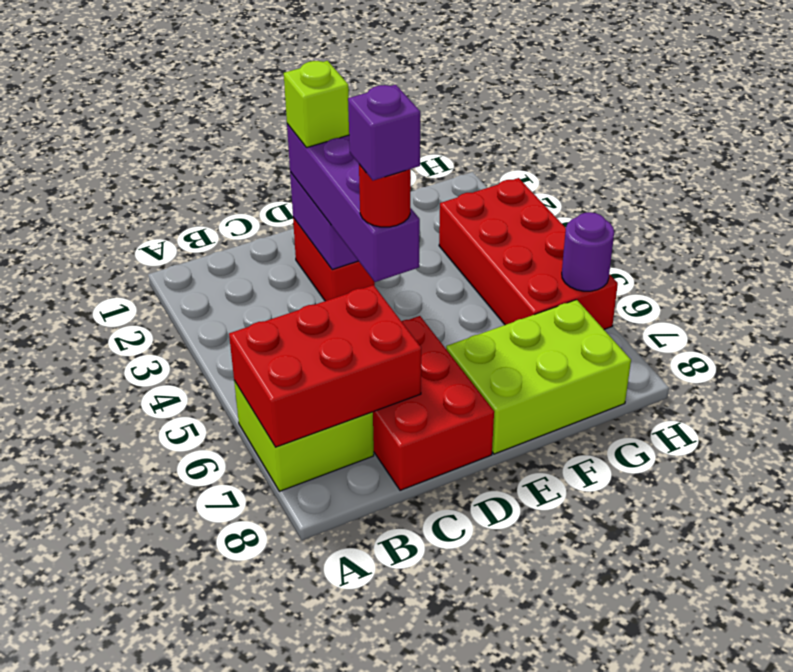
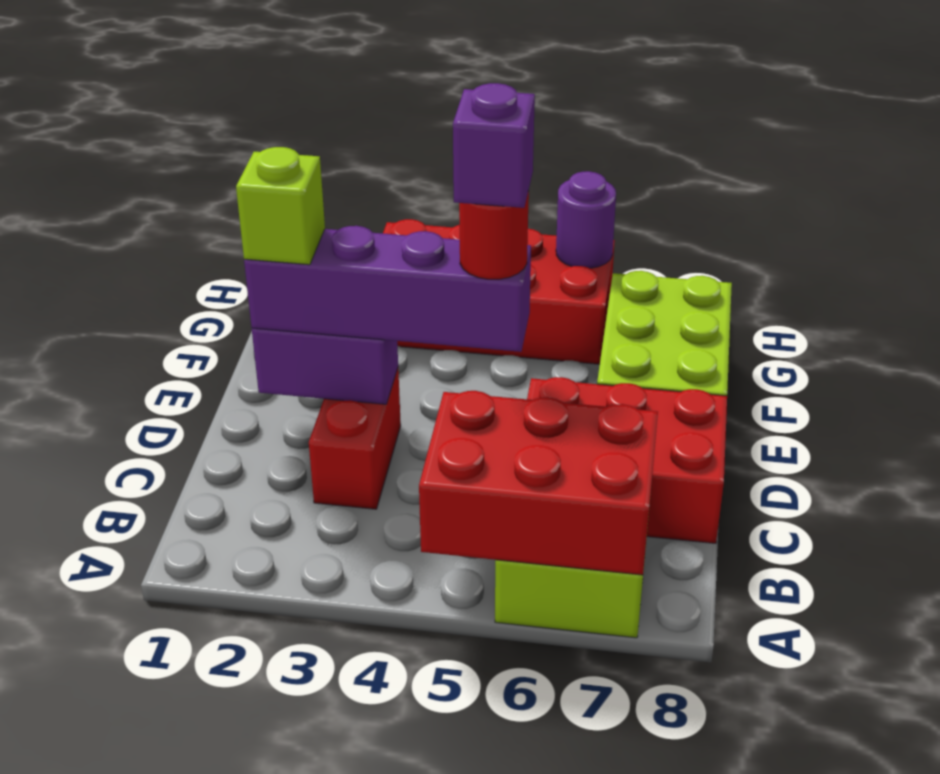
red brick A6:C7 level 2 -> red brick A5:B7 level 2
red brick D2:D3 level 1 -> red brick C3:D3 level 1

